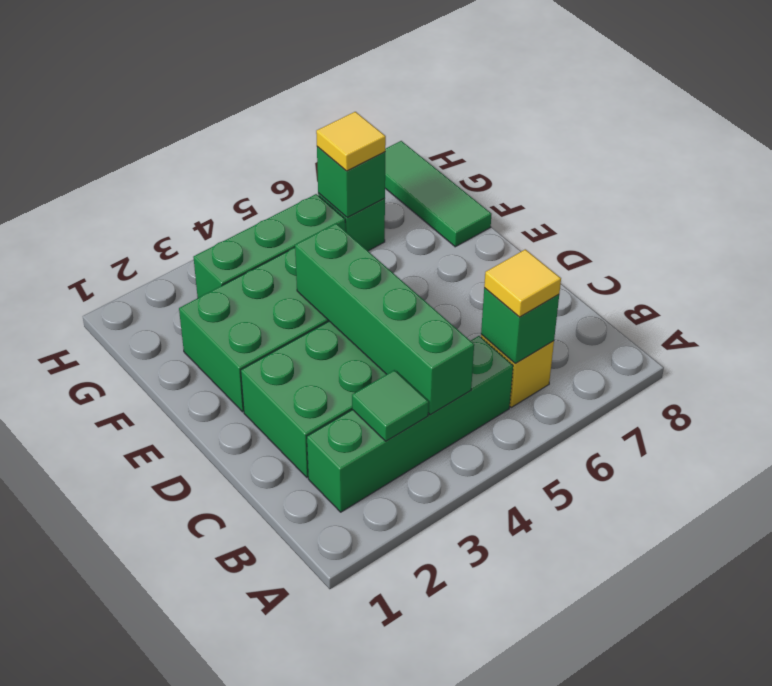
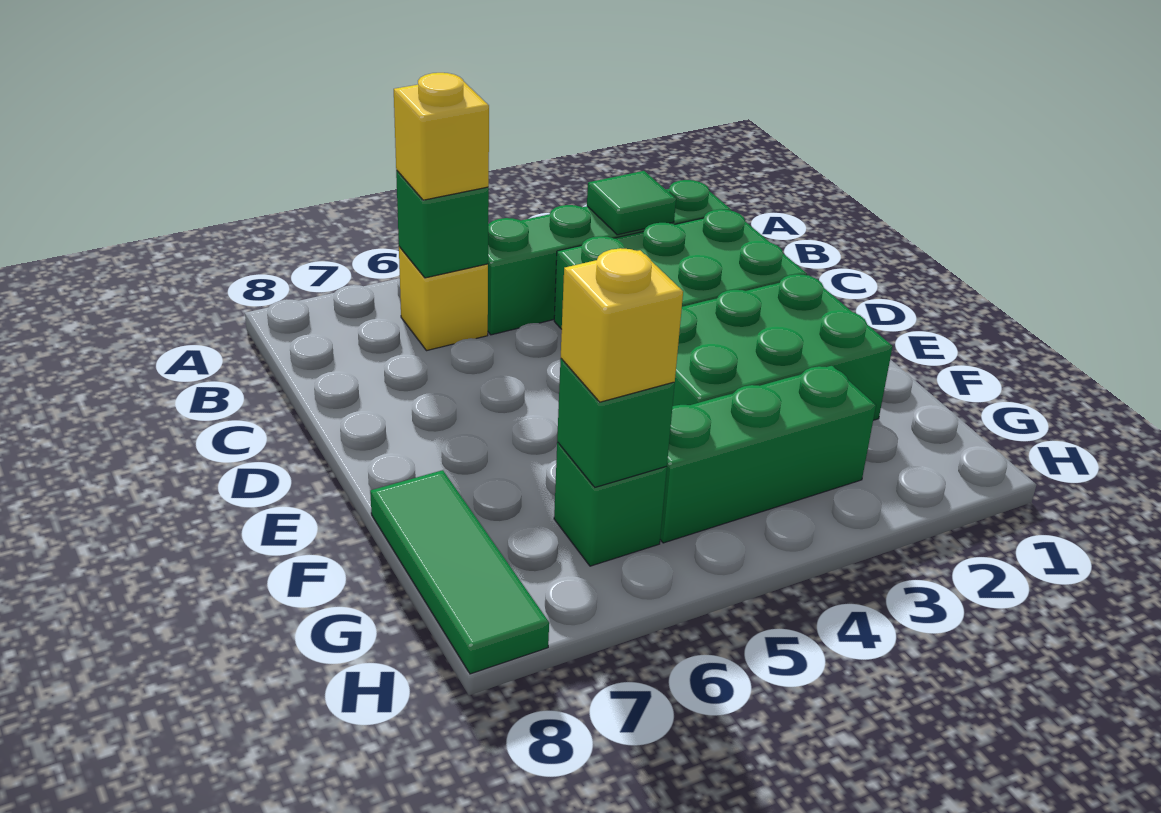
green brick B4:E4 level 2 -> none
yellow tile B6 level 3 -> yellow brick B6 level 3
yellow tile G6 level 3 -> yellow brick G6 level 3

